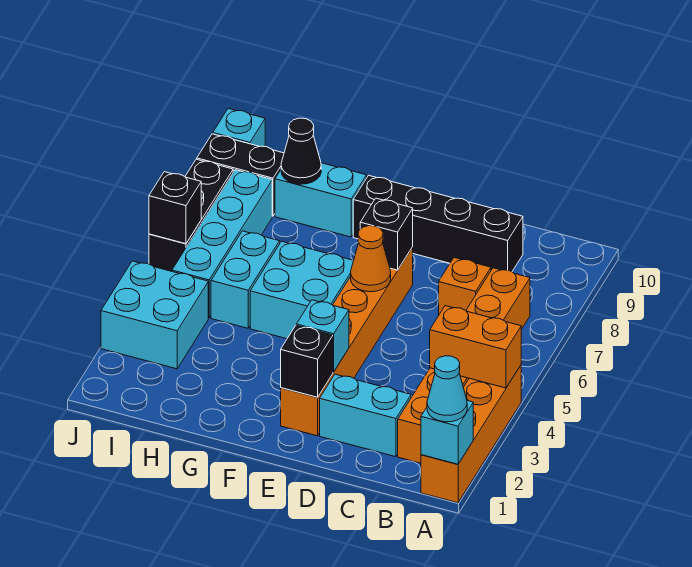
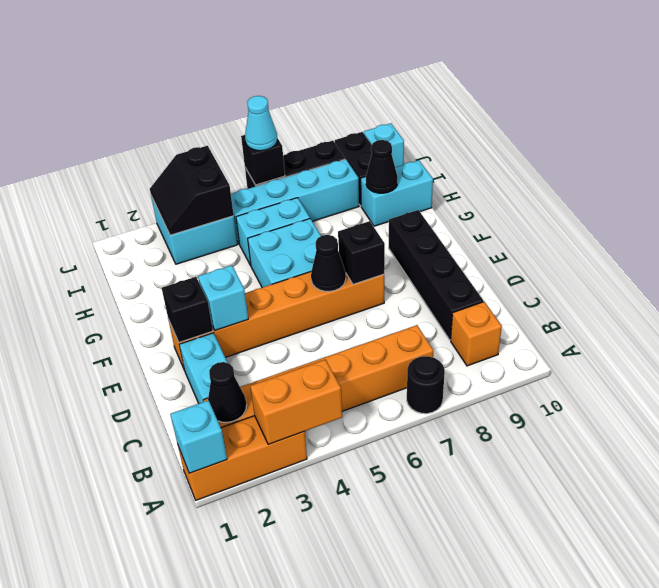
orange brick A1:A4 level 1 -> orange brick A1:A3 level 1
cyan cone A1 level 3 -> cyan cone J6 level 3
orange brick A4:B4 level 2 -> orange brick A3:A4 level 2
none -> black round brick A7 level 1
none -> black cone B2 level 2
orange brick C7 level 1 -> orange brick B9 level 1
orange cone E6 level 2 -> black cone E6 level 2
cyan brick G9:H9 level 1 -> cyan brick H9:H10 level 1
none -> black slope I3:J4 level 2 top 4

